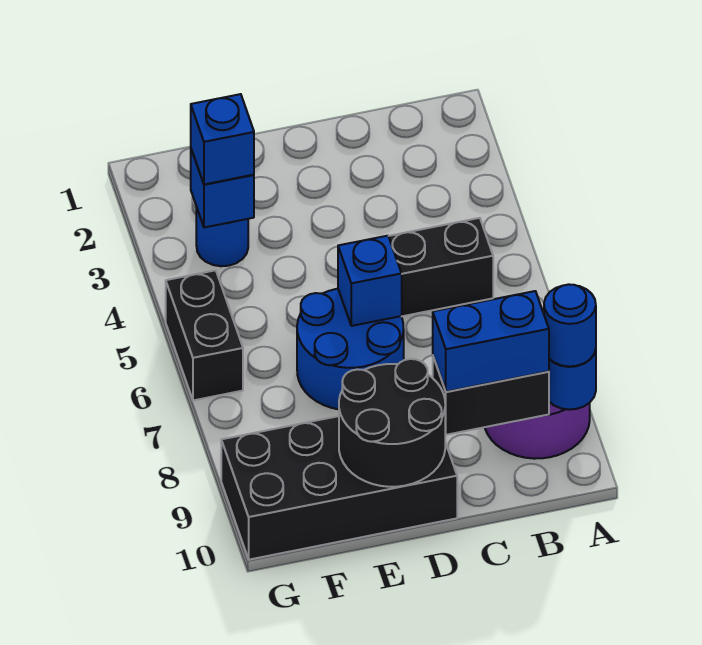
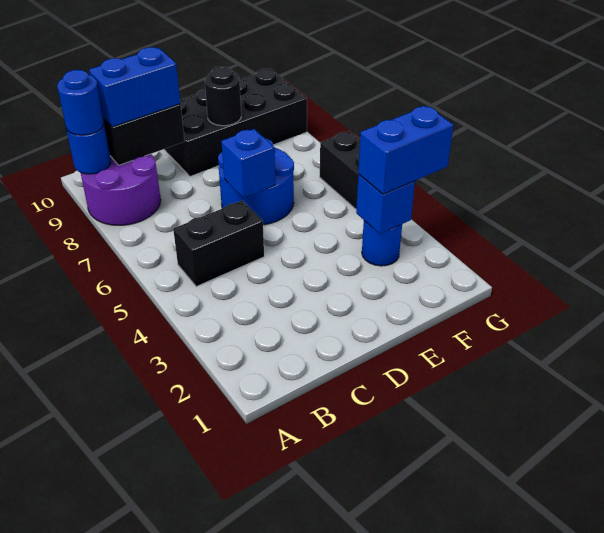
black round brick D9:E10 level 2 -> black round brick E9 level 2
blue brick F3 level 3 -> blue brick F3:G3 level 3

